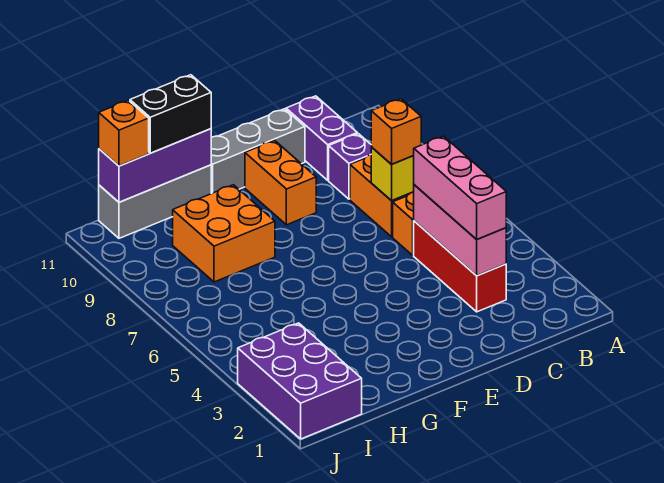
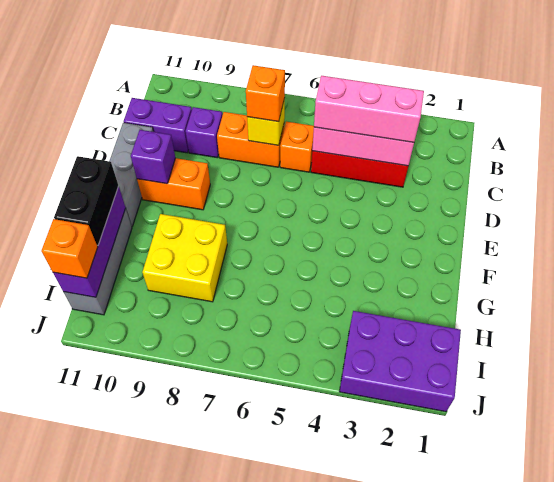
none -> purple brick E10 level 2
orange brick G8:H9 level 1 -> yellow brick G8:H9 level 1

